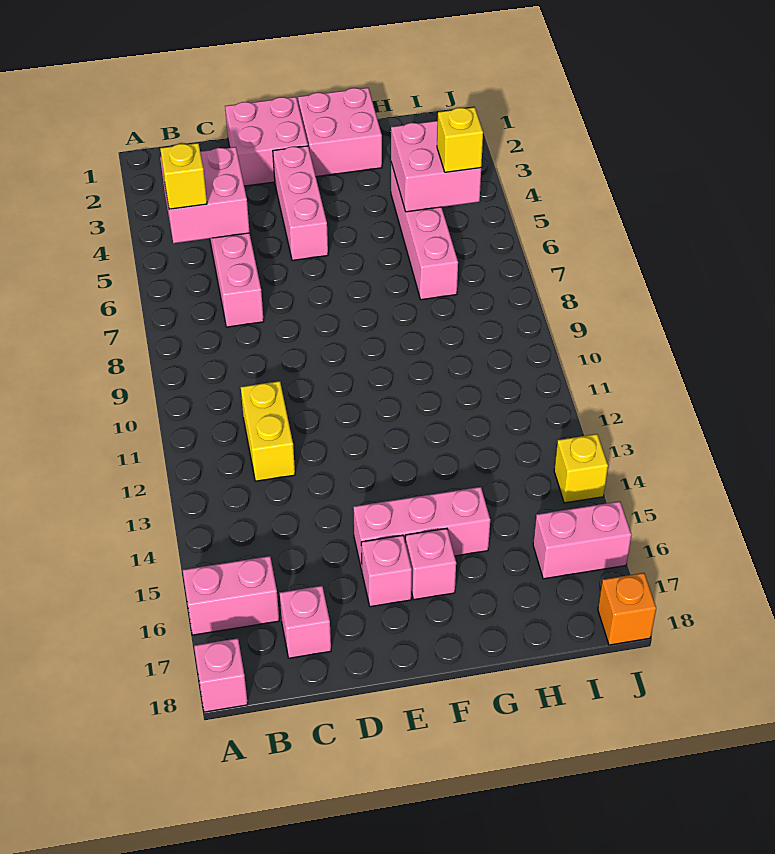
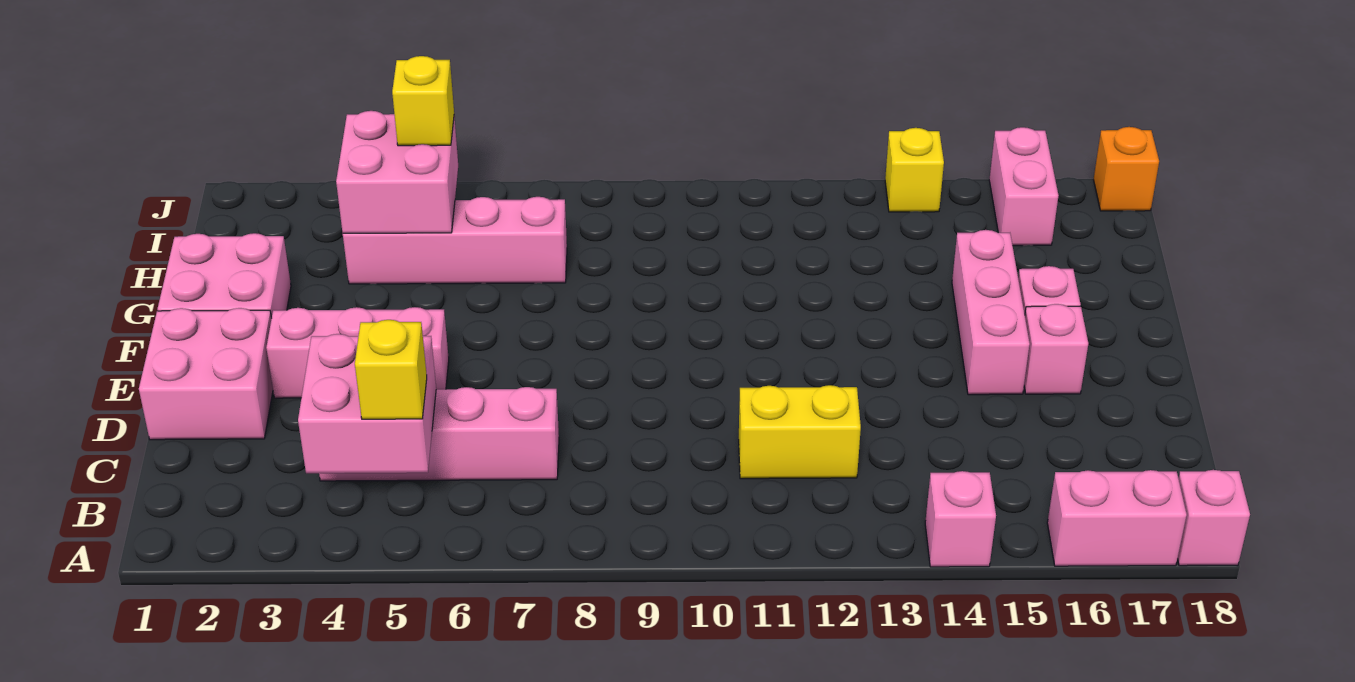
pink brick A16:B16 level 1 -> pink brick A16:A17 level 1
pink brick C17 level 1 -> pink brick A14 level 1

